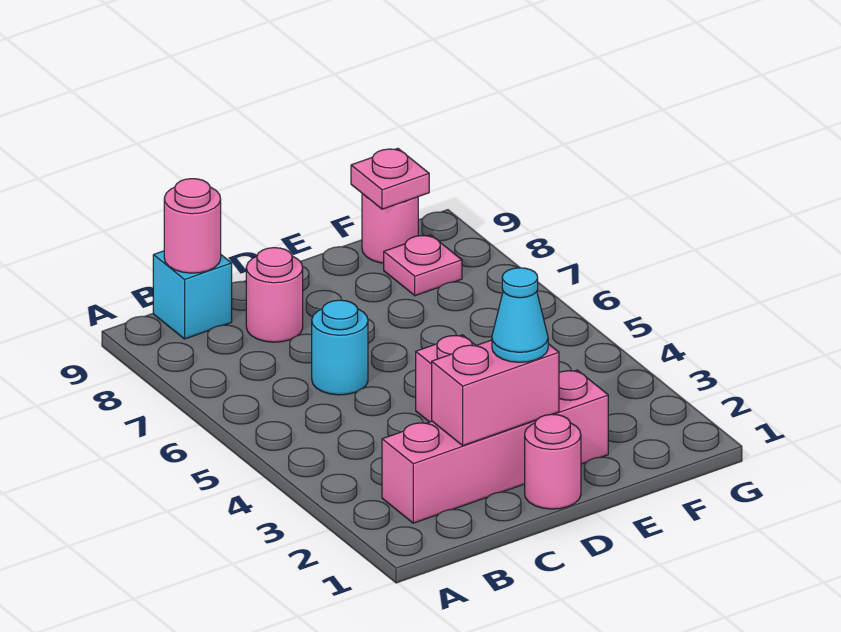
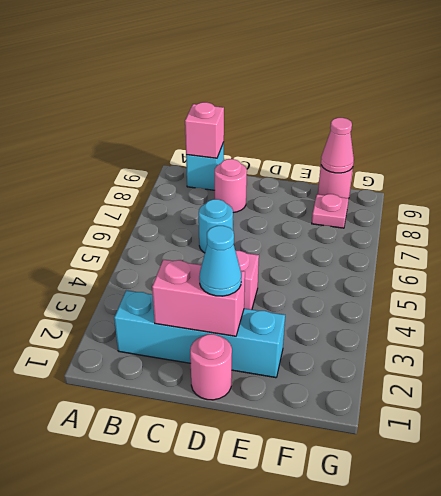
pink brick B2:E2 level 1 -> cyan brick B2:E2 level 1
pink round brick B9 level 2 -> pink brick B9 level 2
pink plate F9 level 2 -> pink cone F9 level 2

